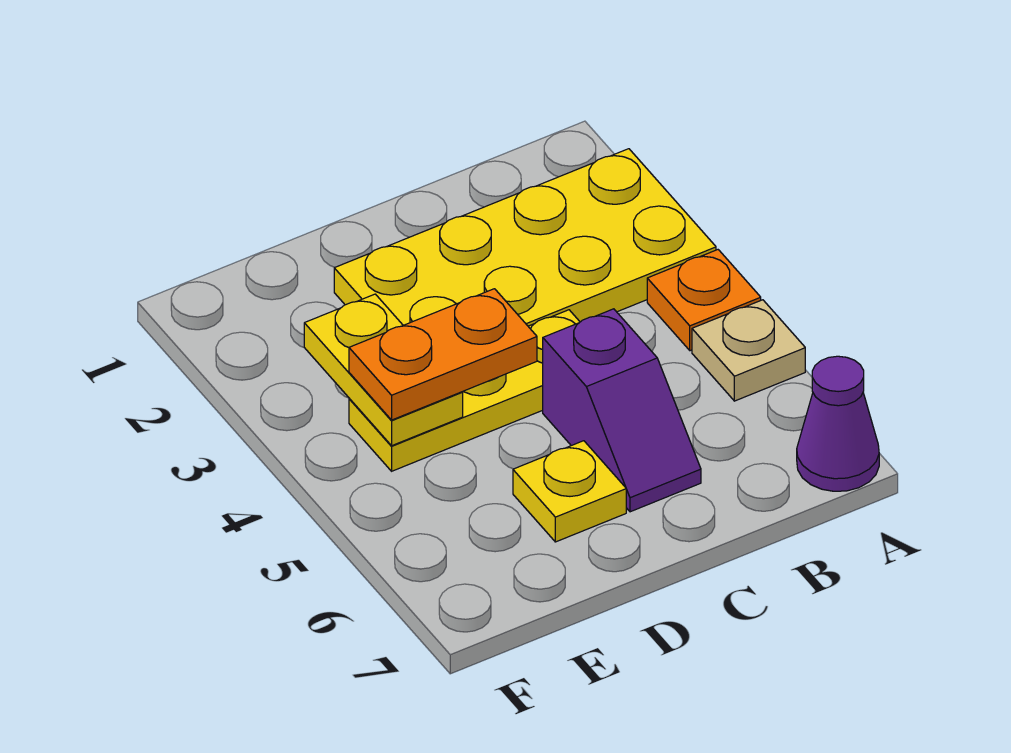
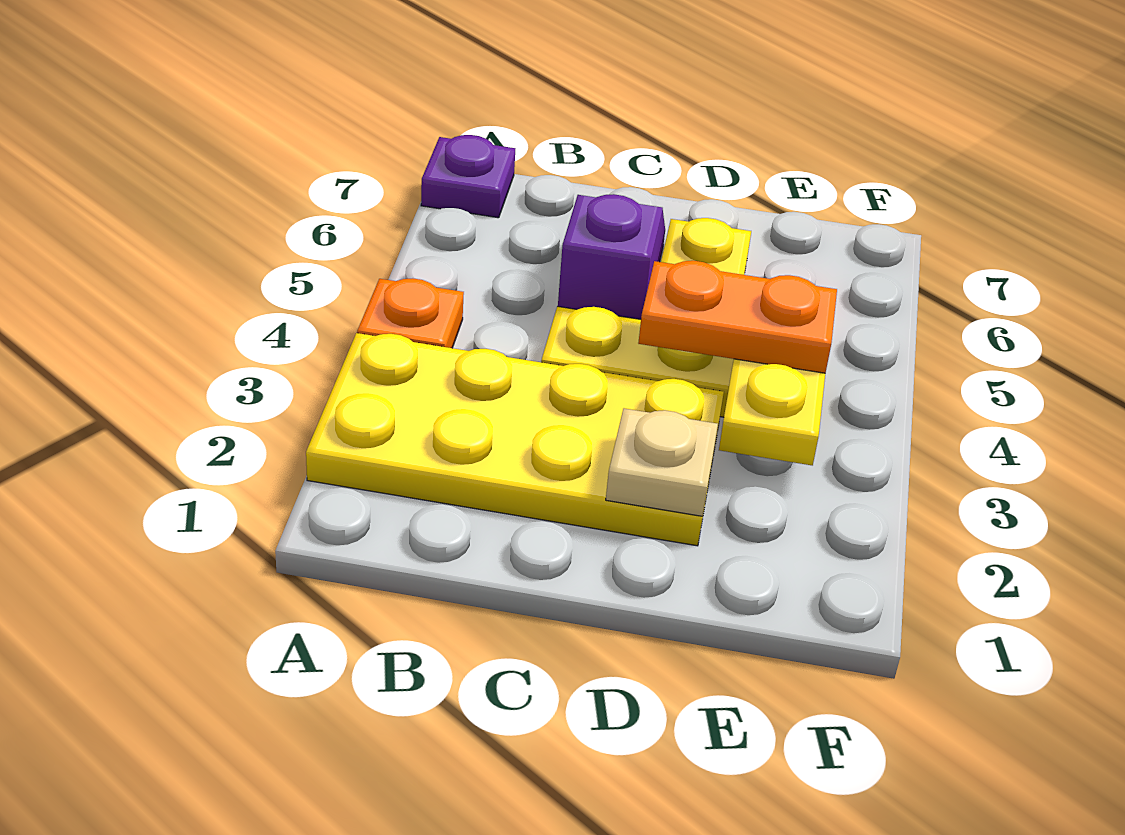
tan plate A5 level 1 -> tan plate D2 level 2
purple cone A7 level 1 -> purple plate A7 level 1

